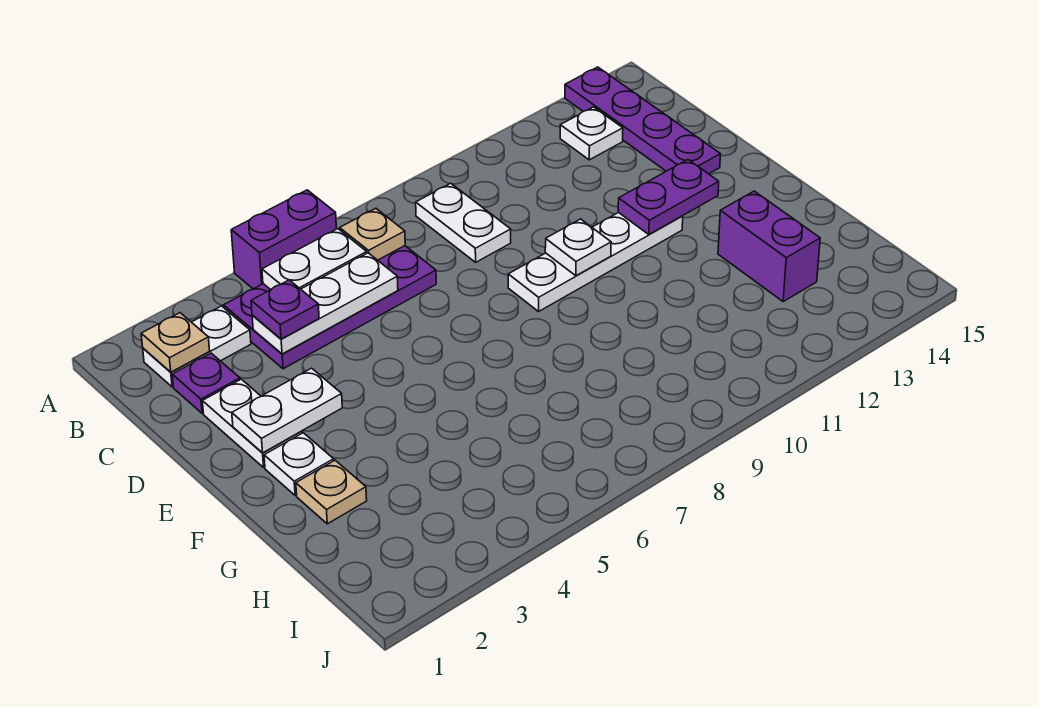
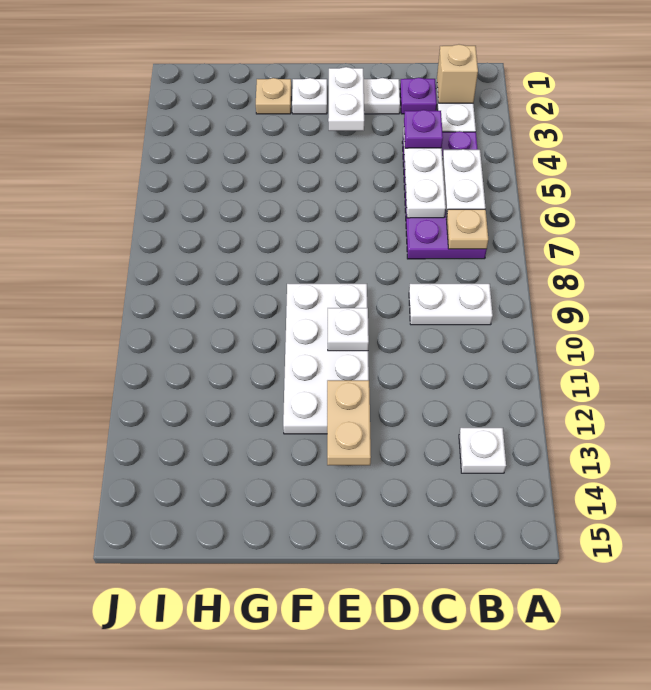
purple brick A5:A6 level 1 -> none
purple plate A14:D14 level 1 -> none
tan plate B2 level 2 -> tan brick B2 level 2
white plate E9:E12 level 1 -> white plate E9:F12 level 1
purple plate E12:E13 level 2 -> tan plate E12:E13 level 2
purple brick G13:H13 level 1 -> none

